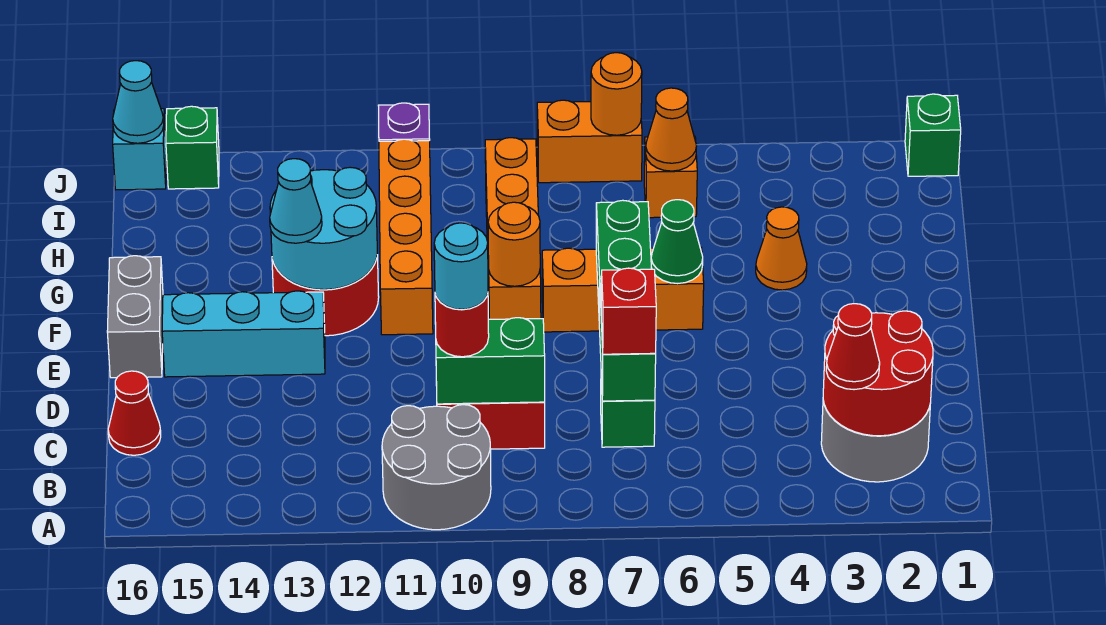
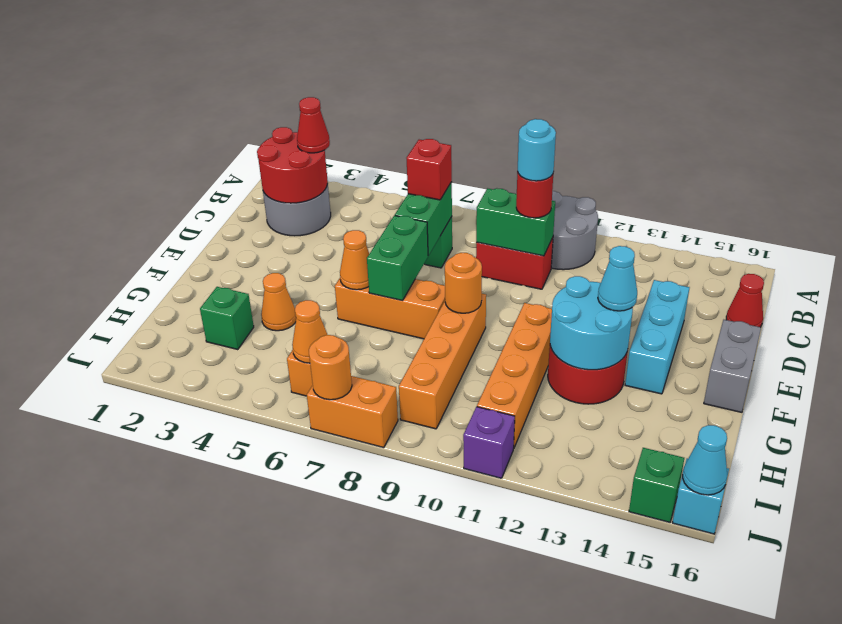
cyan brick E13:E15 level 1 -> cyan brick D14:F14 level 1
green cone F6 level 2 -> orange cone F6 level 2
green brick J1 level 1 -> green brick H3 level 1

